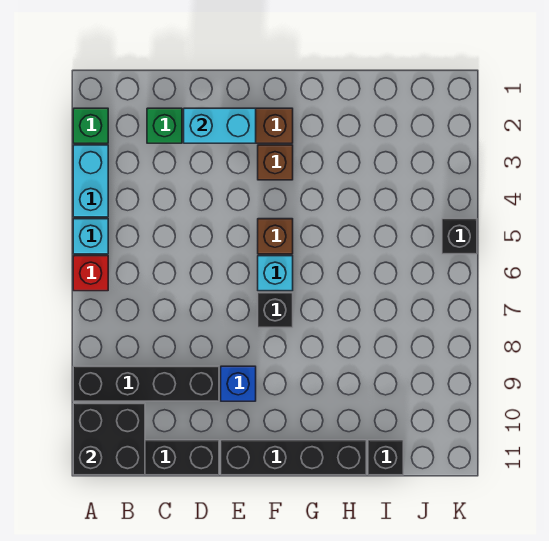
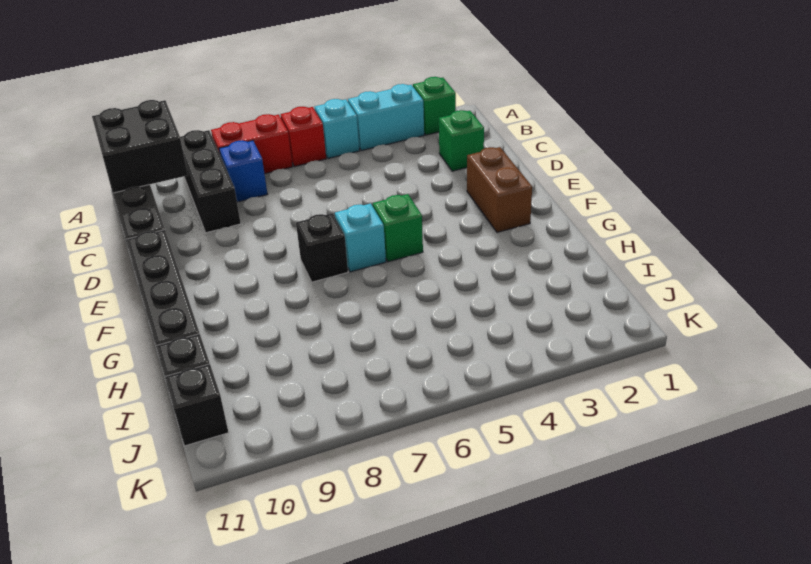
none -> red brick A7:A8 level 1
black brick A9:D9 level 1 -> black brick A9:C9 level 1
cyan brick D2:E2 level 2 -> none
blue brick E9 level 1 -> blue brick B8 level 1
brown brick F3 level 1 -> none
brown brick F5 level 1 -> green brick F5 level 1
black brick K5 level 1 -> black brick J11 level 1

